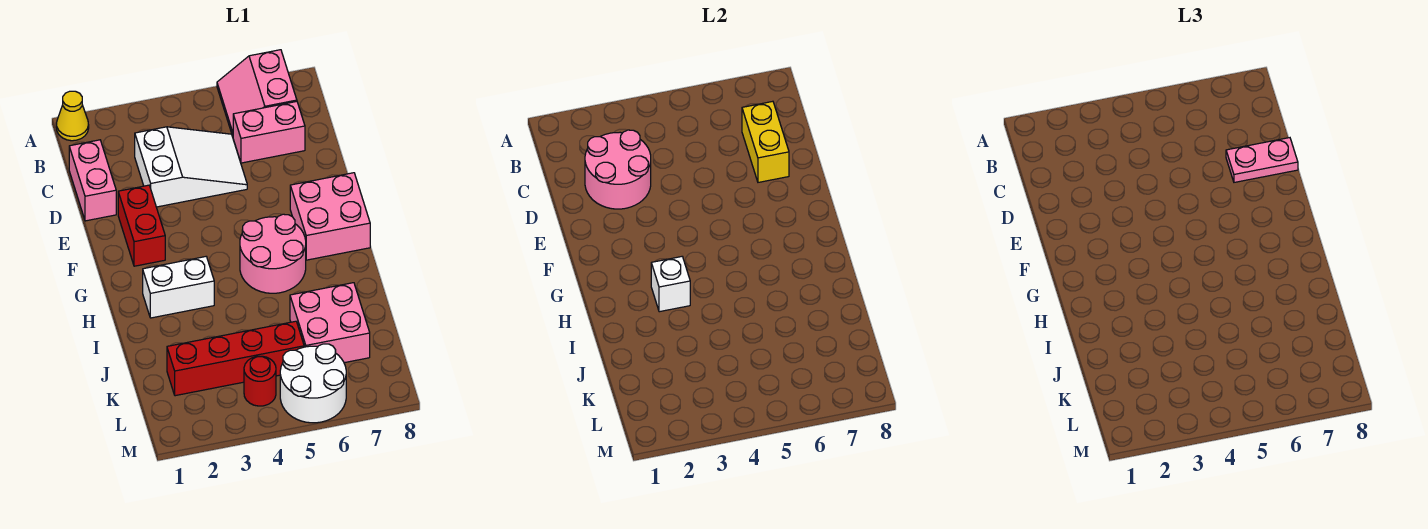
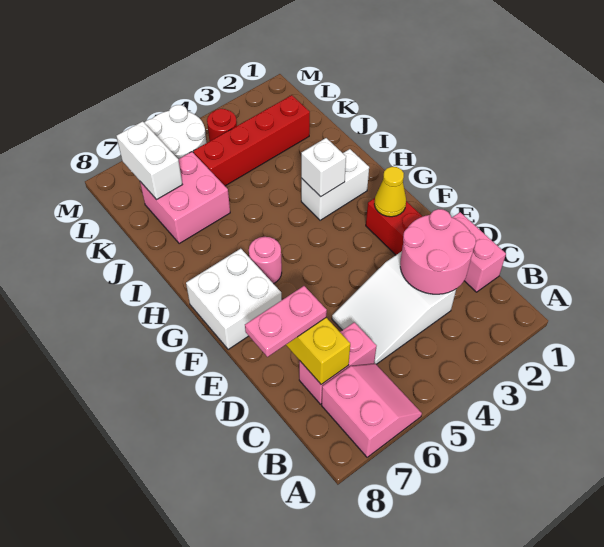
yellow cone A1 level 1 -> yellow cone F2 level 2
pink brick F7:G8 level 1 -> white brick F7:G8 level 1
pink round brick G5:H6 level 1 -> pink round brick G6 level 1
none -> white brick K7:L7 level 2

